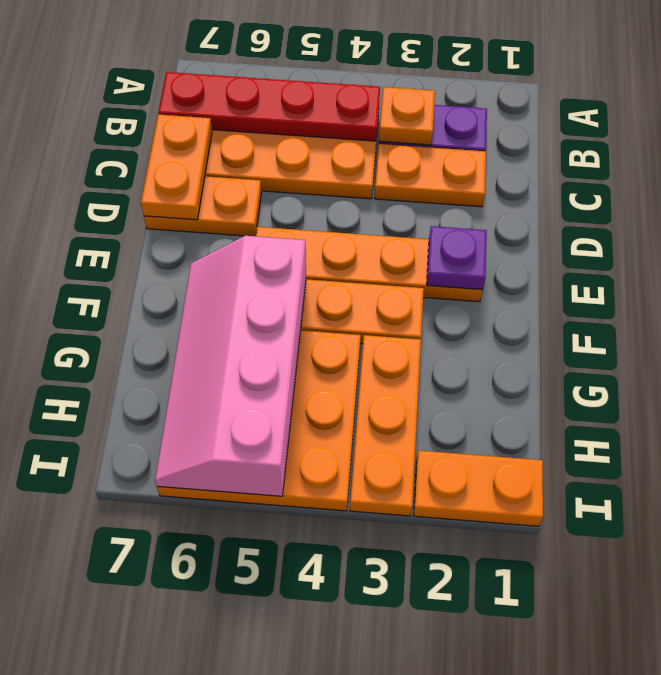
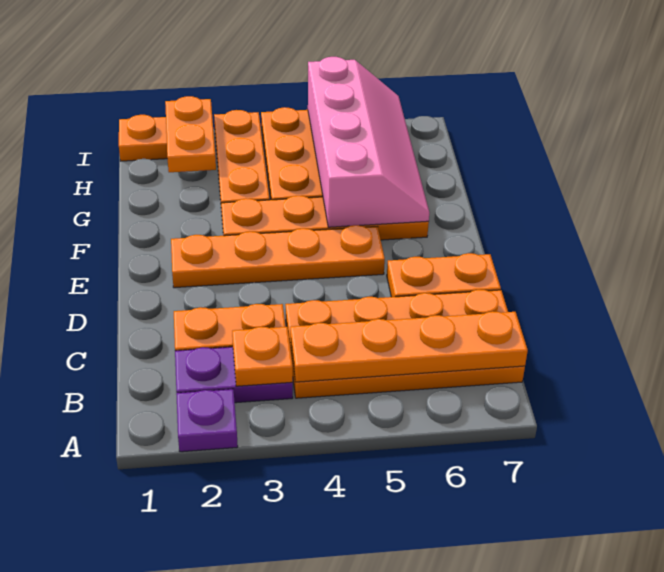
red plate B4:B7 level 2 -> orange plate B4:B7 level 2
orange plate C7:D7 level 2 -> orange plate H2:I2 level 2
purple plate E2 level 2 -> purple plate A2 level 1

